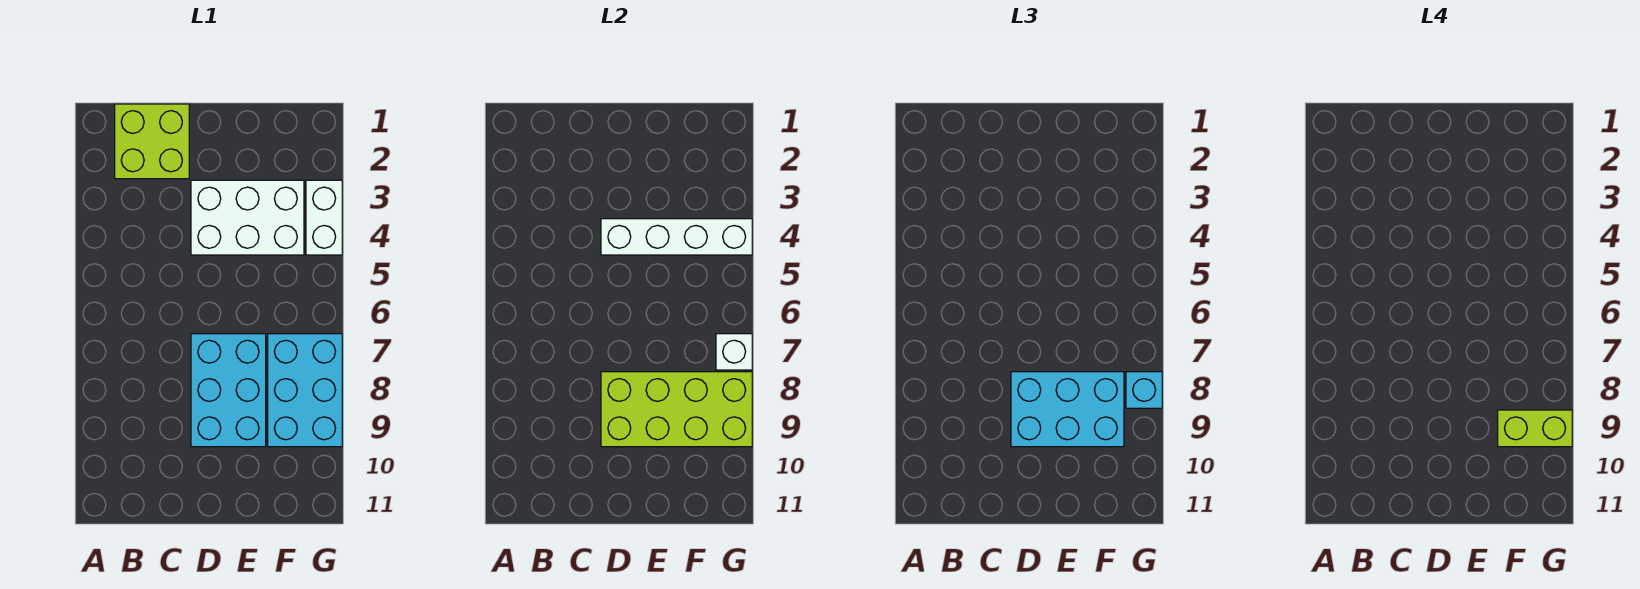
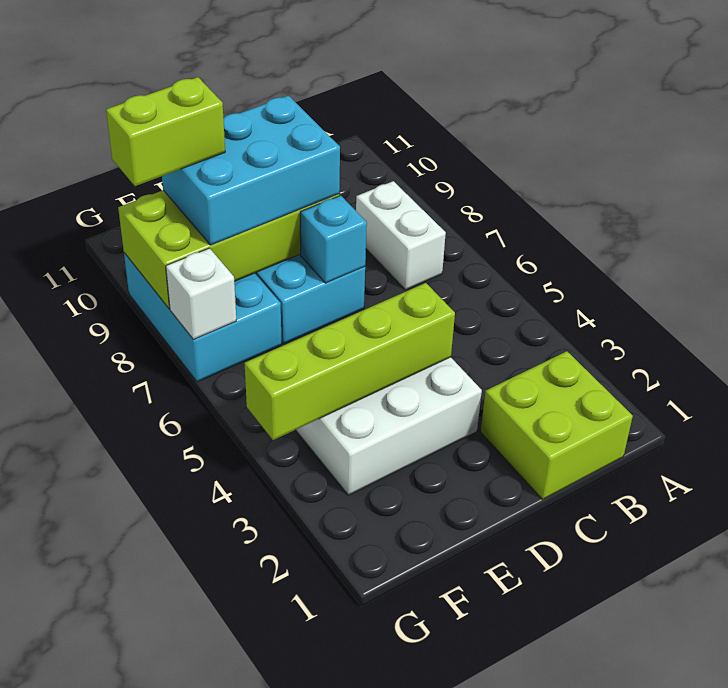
white brick D4:G4 level 2 -> lime brick D4:G4 level 2
white brick G3:G4 level 1 -> white brick B7:B8 level 1
cyan brick G8 level 3 -> cyan brick D7 level 2

